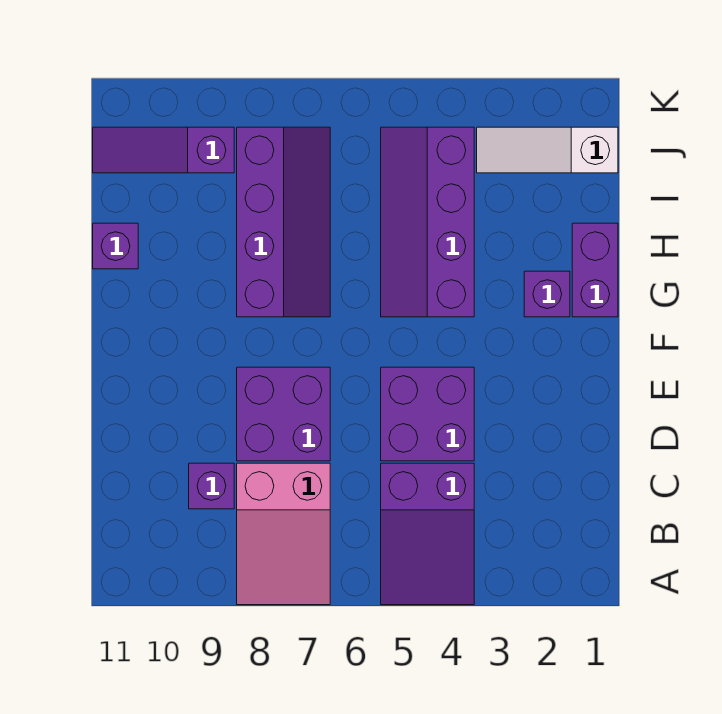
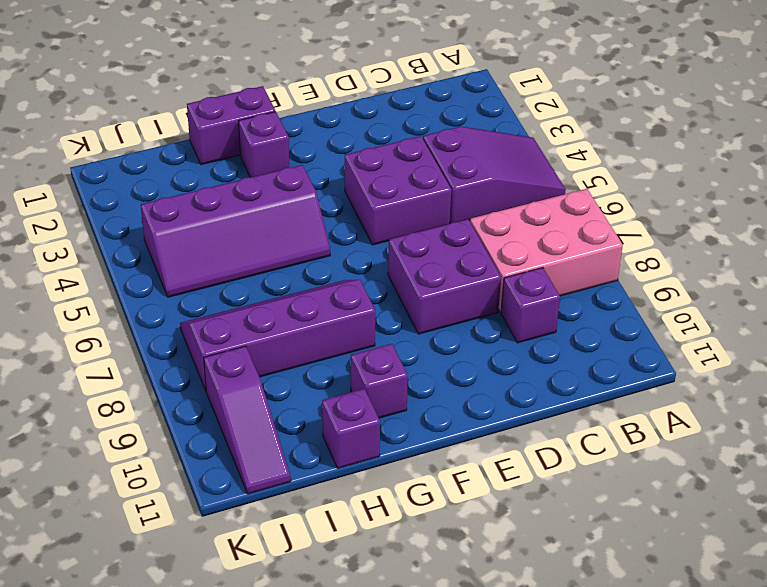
pink slope A7:C8 level 1 top C -> pink brick A7:C8 level 1
none -> purple brick G10 level 1
white slope J1:J3 level 1 top 1 -> none

